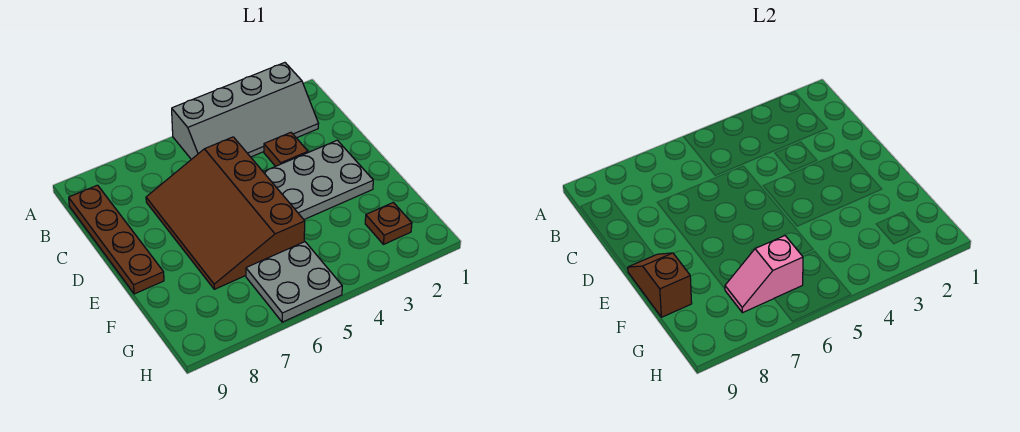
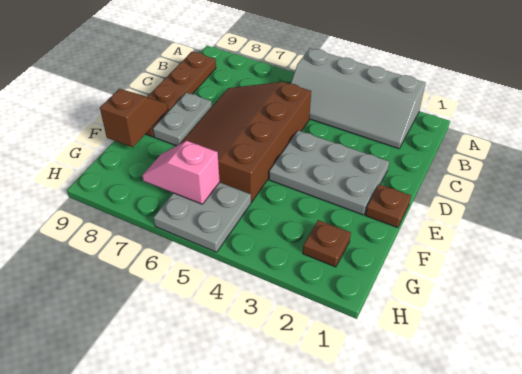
brown plate C3 level 1 -> brown plate E1 level 1
none -> grey plate D8:E8 level 1

